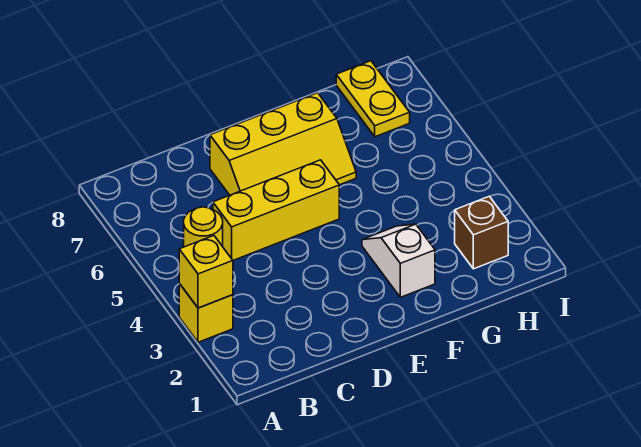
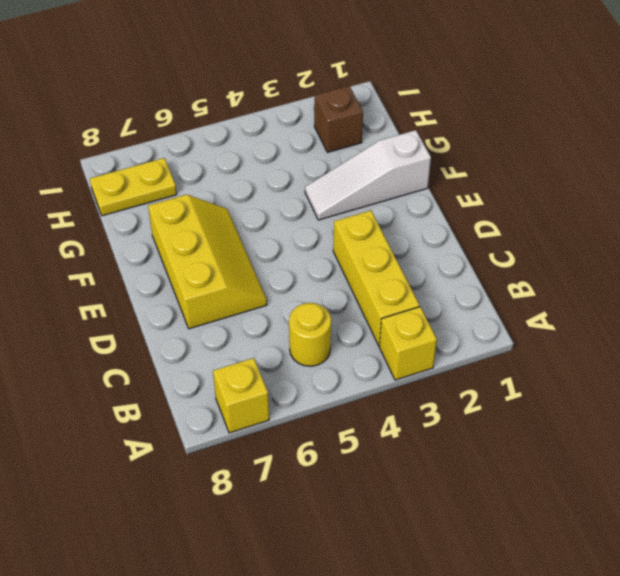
yellow brick A3 level 2 -> yellow brick A7 level 1
yellow brick C5:E5 level 1 -> yellow brick B3:D3 level 1
white slope F2:F3 level 1 top 2 -> white slope F1:F3 level 1 top 1

